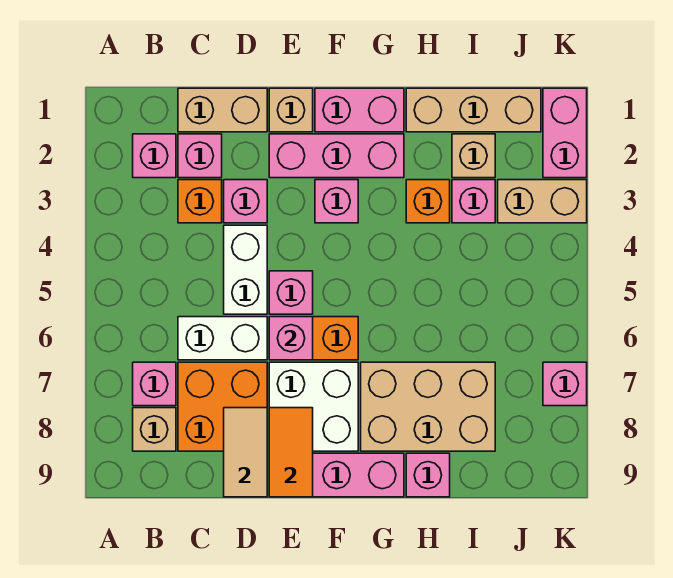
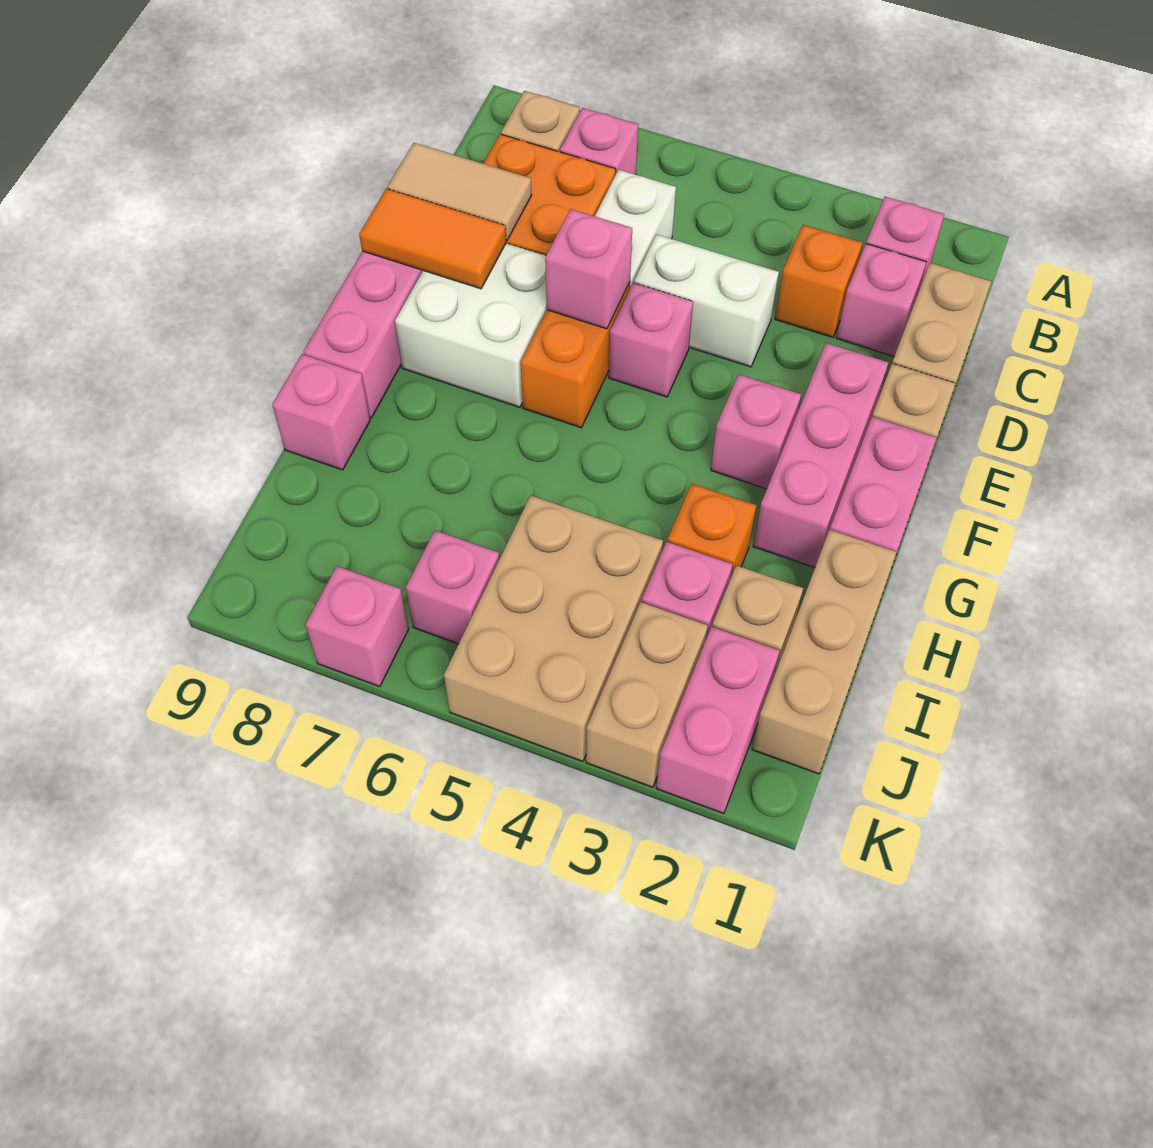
pink brick D3 level 1 -> pink brick J6 level 1
tan brick G7:I8 level 1 -> tan brick I4:K5 level 1
pink brick K1:K2 level 1 -> pink brick J2:K2 level 1

